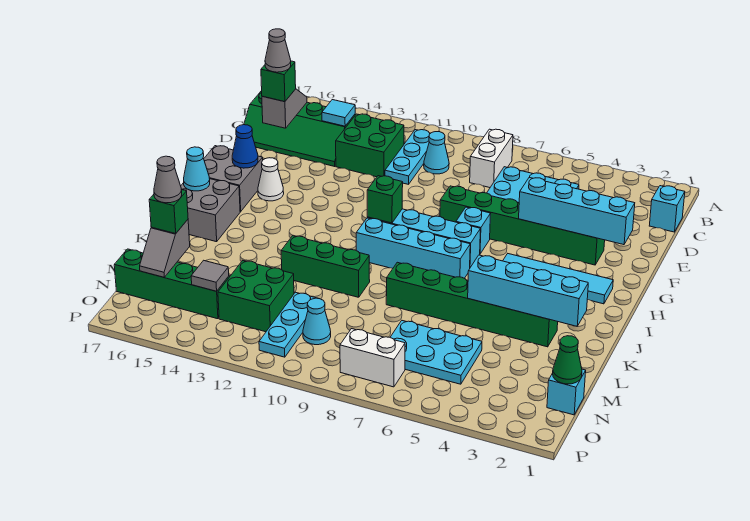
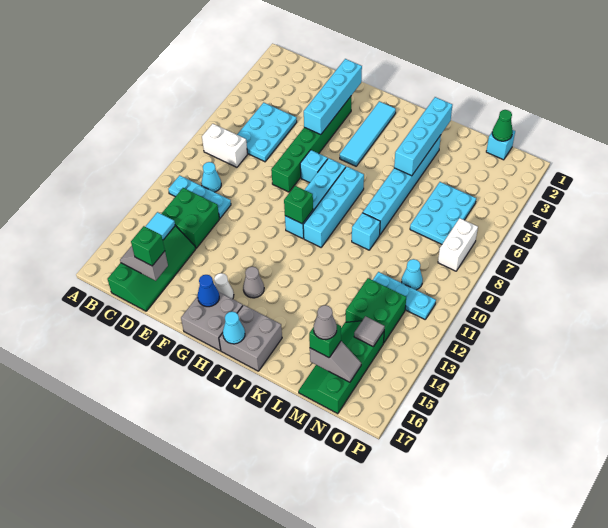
cyan brick C1 level 1 -> cyan brick K9 level 1
grey cone D16 level 4 -> grey cone H14 level 1
green brick K3:K8 level 1 -> cyan brick K3:K8 level 1
green brick K10:K12 level 1 -> none

